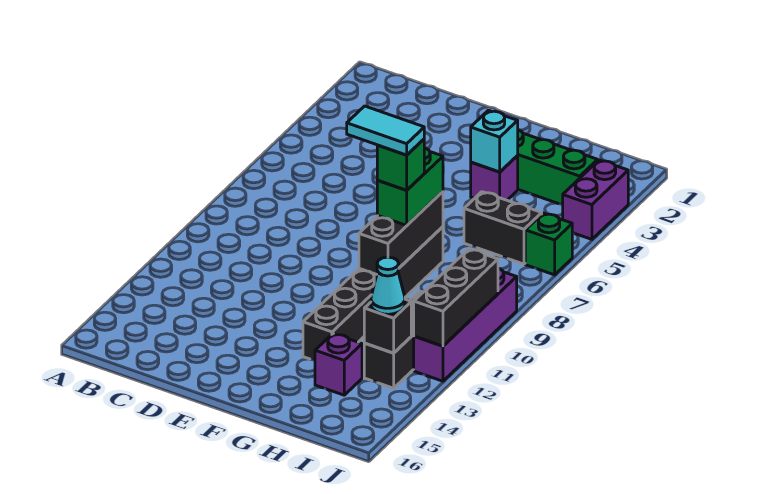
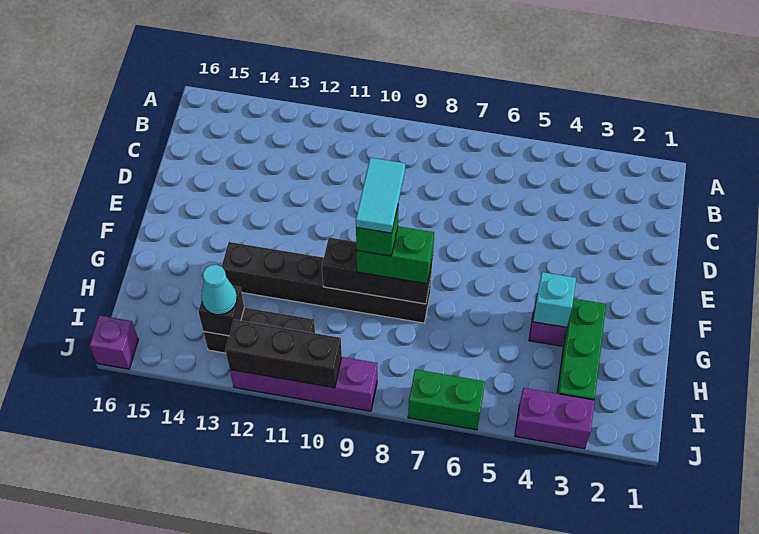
black brick H6:I6 level 1 -> none
purple brick H14 level 1 -> purple brick J16 level 1
green brick J6 level 1 -> green brick J6:J7 level 1

